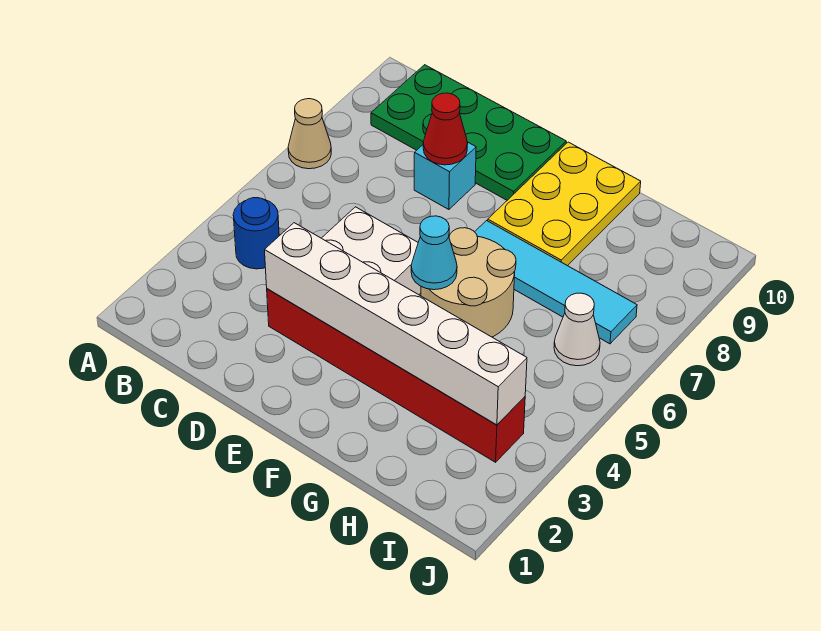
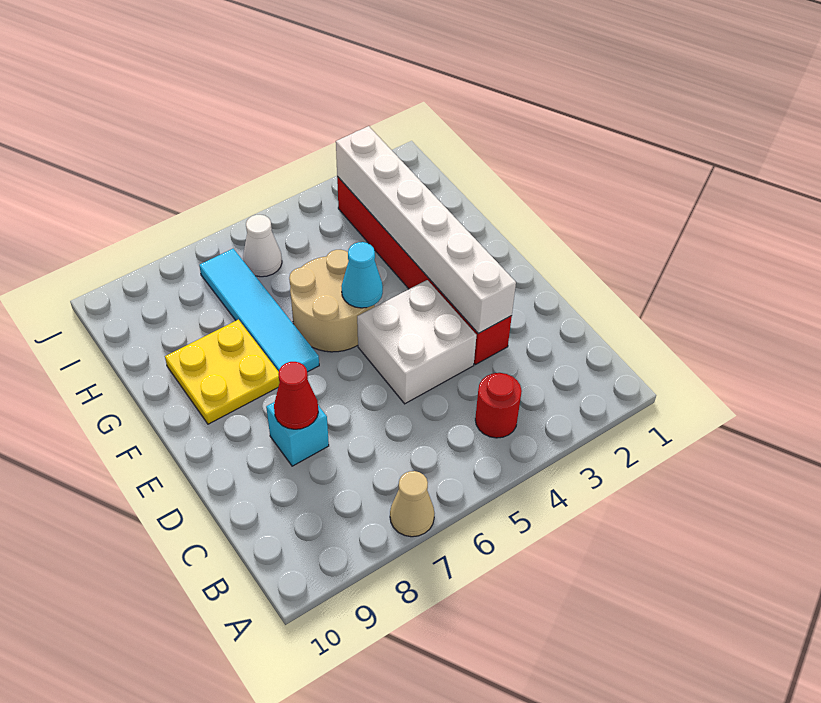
blue round brick B4 level 1 -> red round brick B4 level 1
green plate B9:E10 level 1 -> none
yellow plate F8:G10 level 1 -> yellow plate F8:G9 level 1

